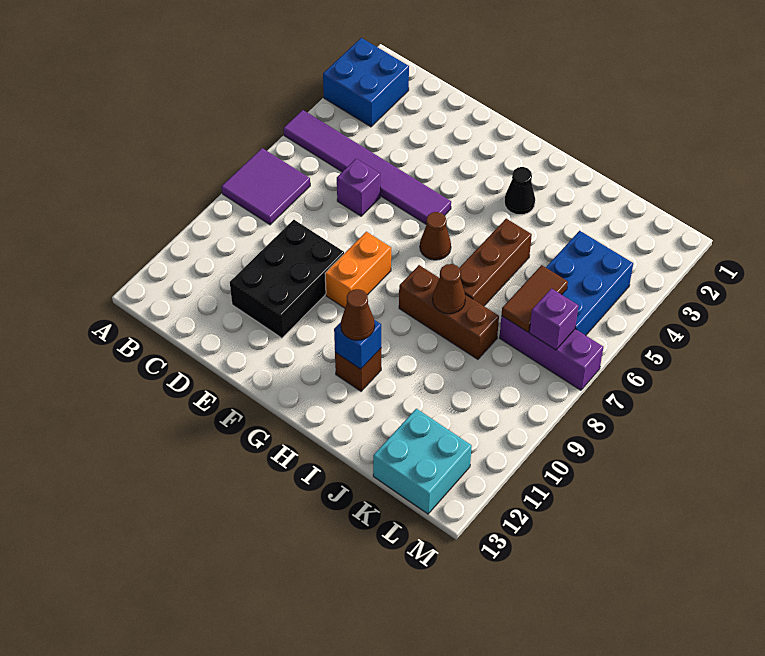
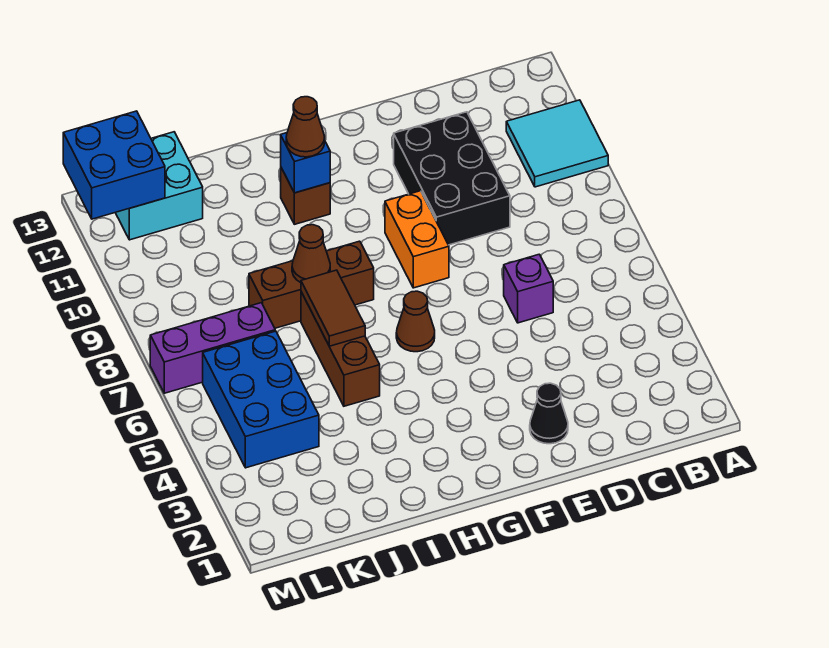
blue brick A2:B3 level 1 -> blue brick L12:M13 level 2
purple tile A5:F5 level 1 -> none
purple tile A7:B8 level 1 -> none
none -> cyan tile A10:B11 level 1
black cone H3 level 1 -> black cone E2 level 1
brown tile K6:K7 level 2 -> brown tile I6:I7 level 2
purple brick L7 level 2 -> none

